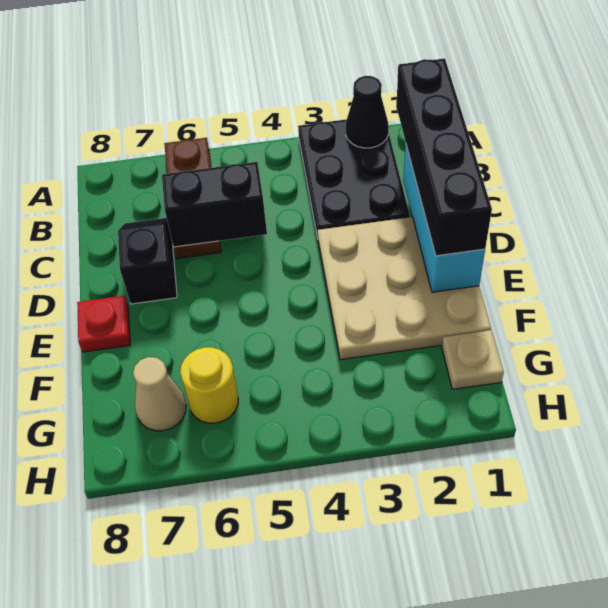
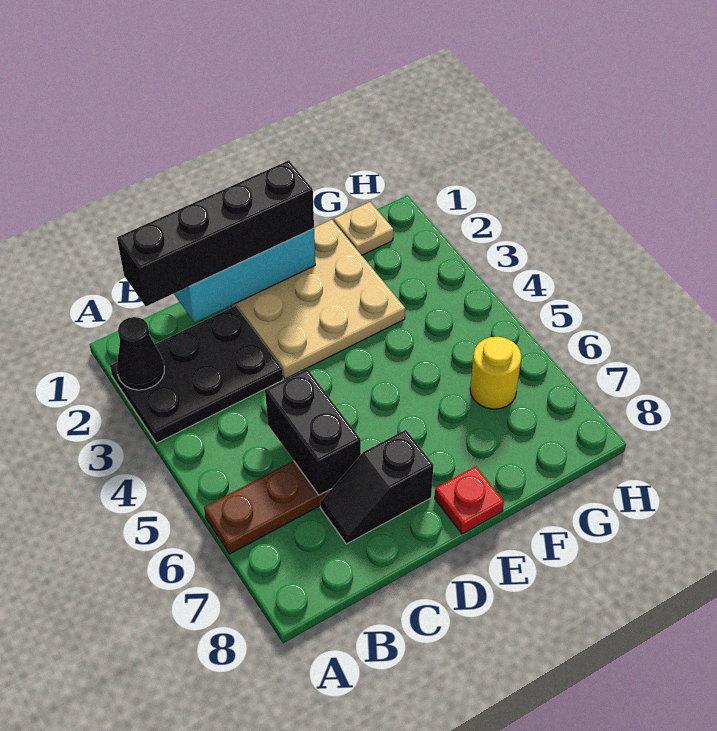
tan cone G7 level 1 -> none

